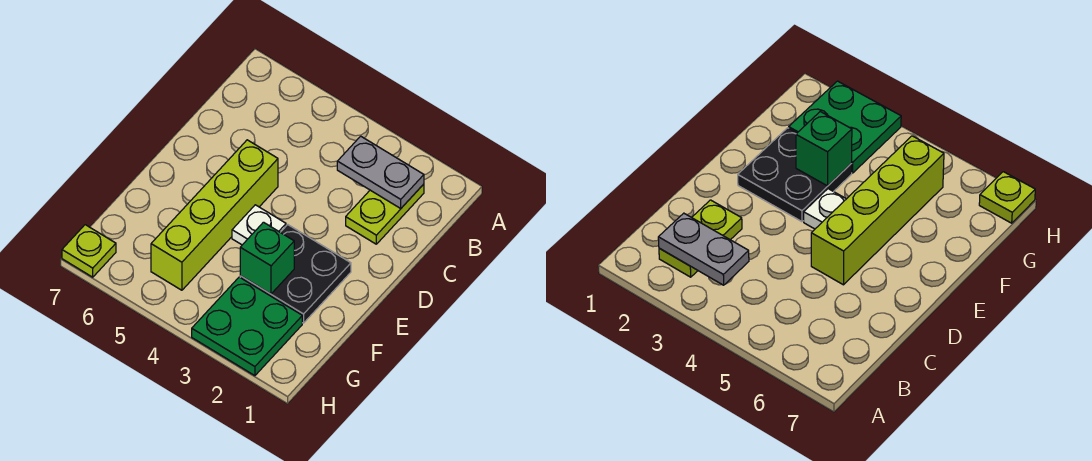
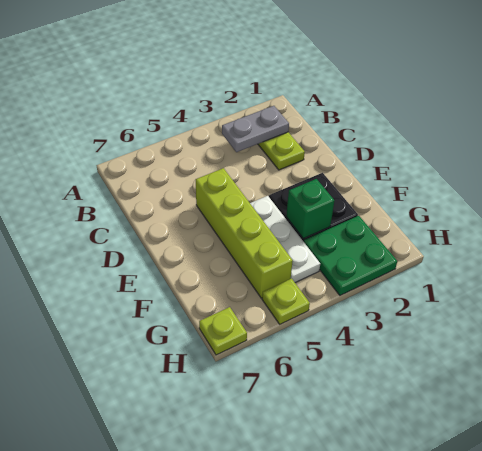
white plate E4 level 1 -> white plate E4:G4 level 1
none -> lime plate H5 level 1

